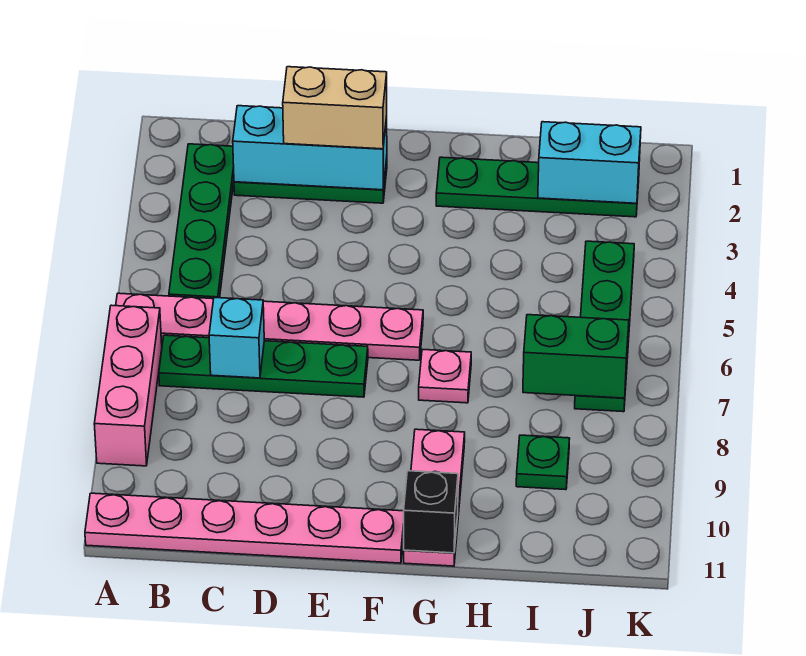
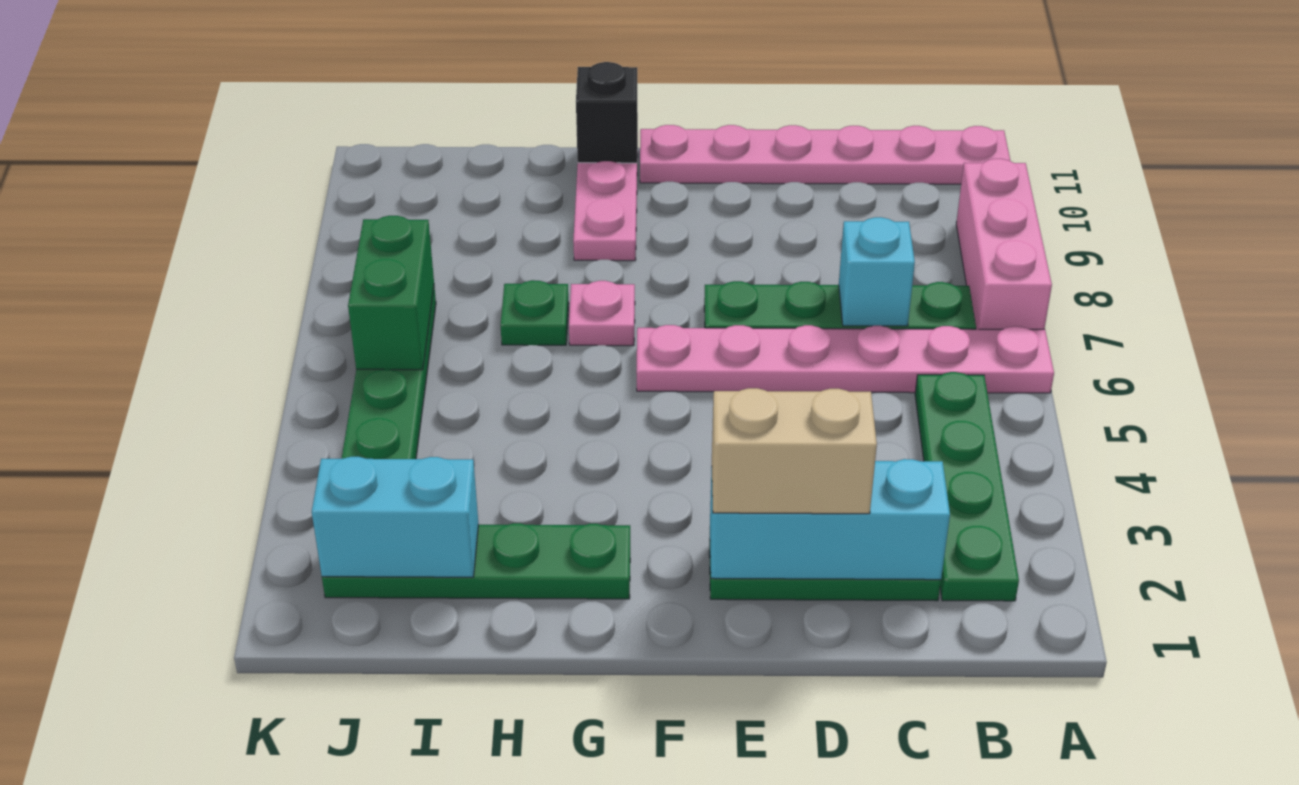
green brick I7:J7 level 2 -> green brick J6:J7 level 2
green plate I9 level 1 -> green plate H7 level 1

